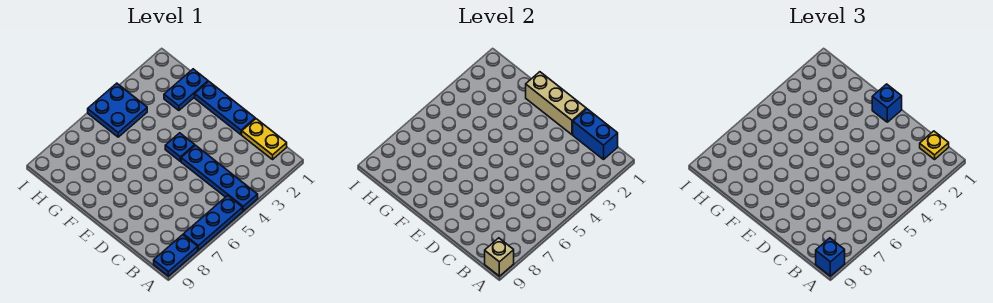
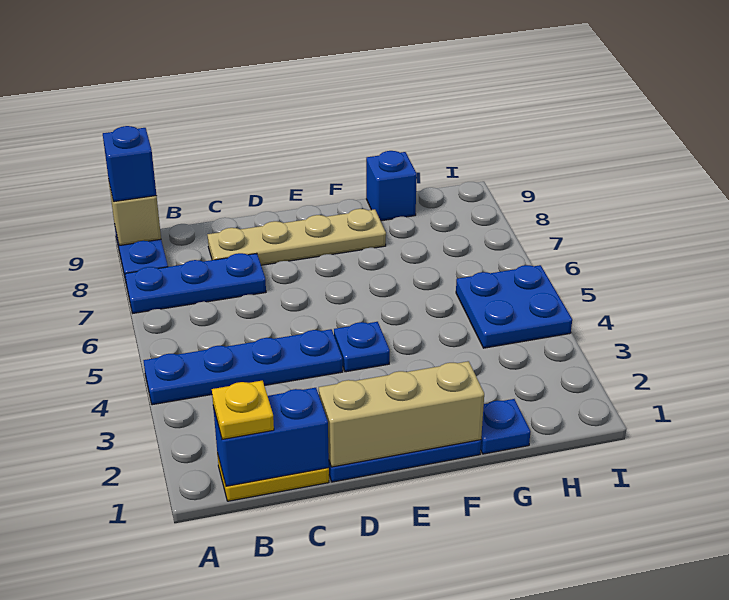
blue plate A5:A7 level 1 -> blue plate A7:C7 level 1
none -> tan plate C8:F8 level 1
blue brick E1 level 3 -> blue brick G9 level 1
blue plate G1:G2 level 1 -> blue plate G1 level 1

